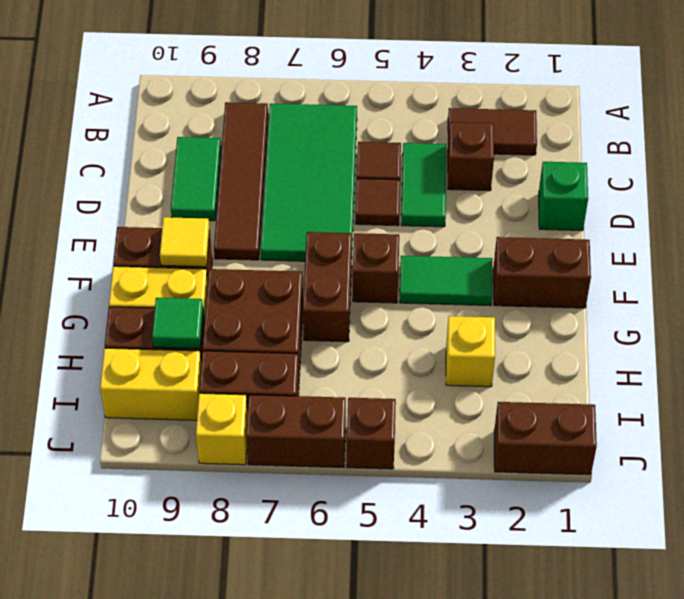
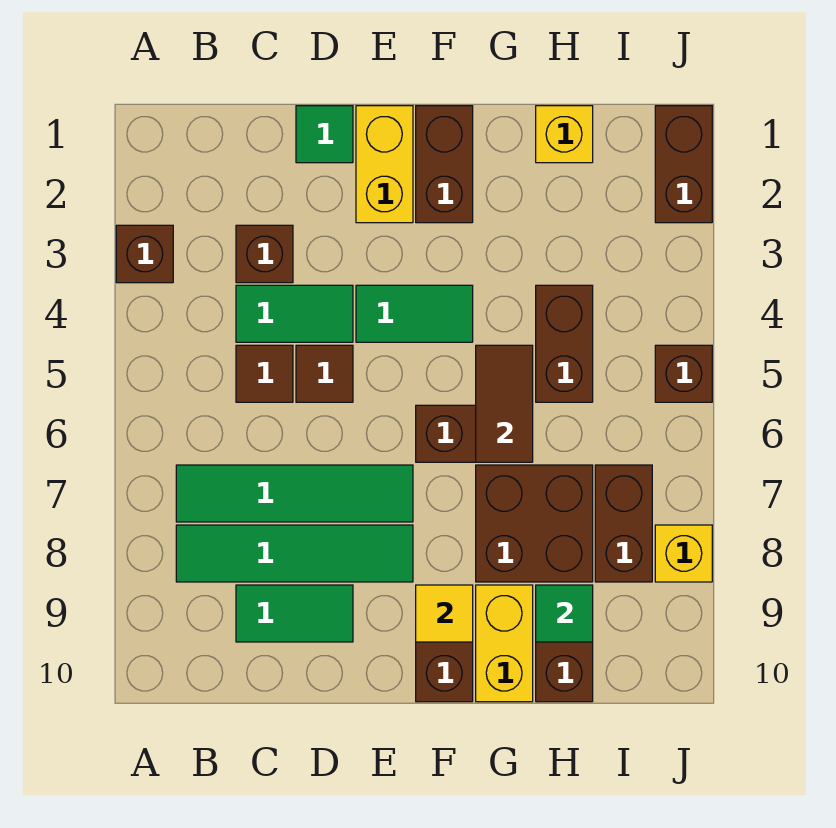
brown tile B2:B3 level 1 -> brown tile G5:G6 level 2
green tile B6:E7 level 1 -> green tile B7:E7 level 1
brown tile B8:E8 level 1 -> green tile B8:E8 level 1
green brick D1 level 1 -> green tile D1 level 1
green tile F3:F4 level 1 -> green tile E4:F4 level 1
brown brick F5 level 1 -> brown brick A3 level 1
yellow brick H3 level 1 -> yellow brick H1 level 1
yellow brick I9:I10 level 1 -> yellow brick E1:E2 level 1
brown brick J6:J7 level 1 -> brown brick H4:H5 level 1

